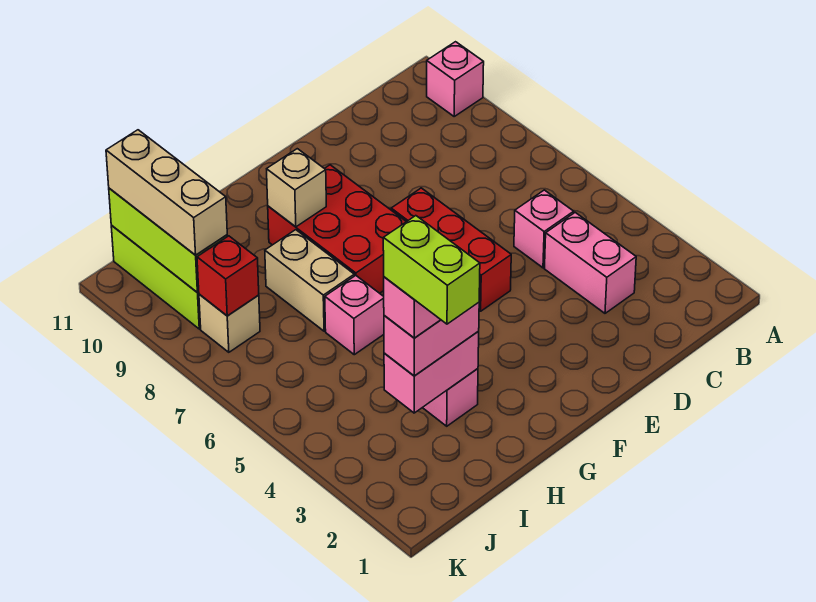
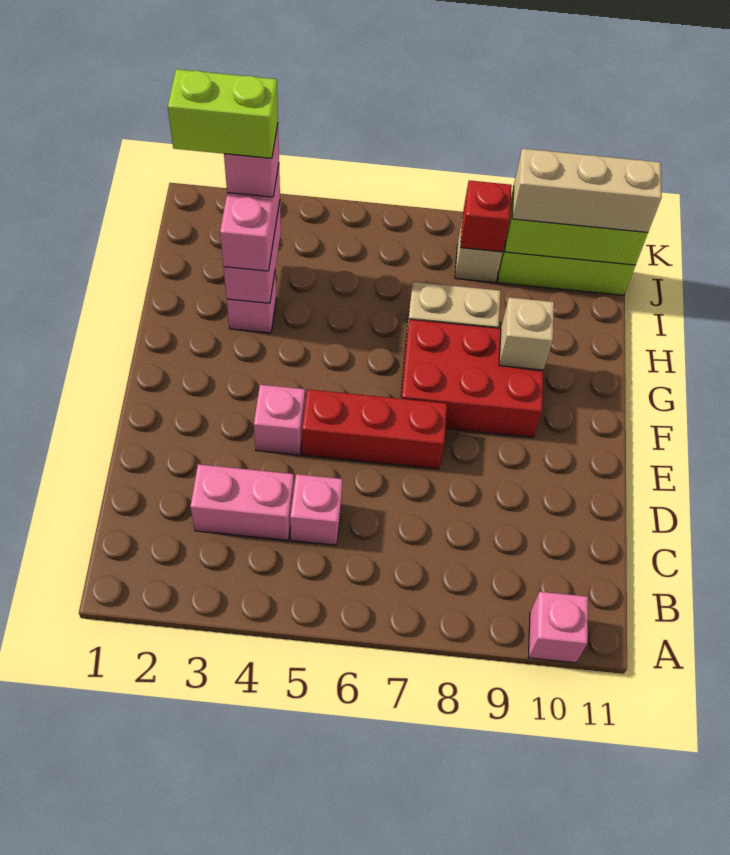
pink brick H6 level 1 -> pink brick E4 level 1

